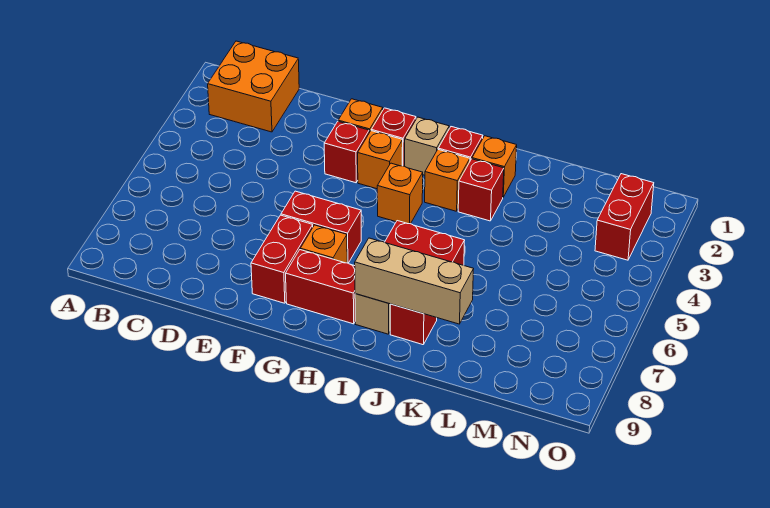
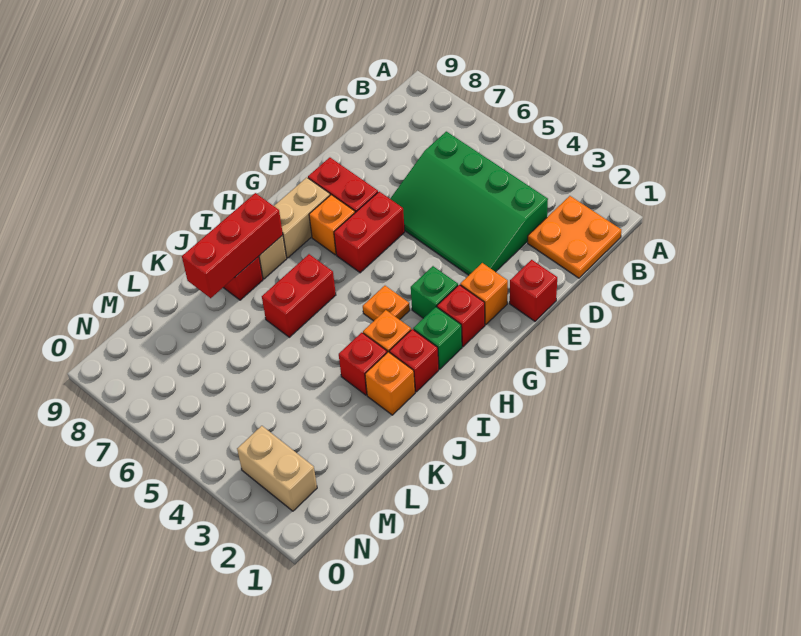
orange brick B1:C2 level 1 -> orange plate B1:C2 level 1
none -> green slope C3:E6 level 1 top C
red brick F3 level 1 -> red brick E1 level 1
orange brick G3 level 1 -> green brick G3 level 1
red brick G8:H8 level 1 -> tan brick G8:H8 level 1
tan brick H2 level 1 -> green brick H2 level 1
orange brick H4 level 1 -> orange plate H4 level 1
tan brick I8:K8 level 2 -> red brick I8:K8 level 2
red brick N2:N3 level 1 -> tan brick N2:N3 level 1

